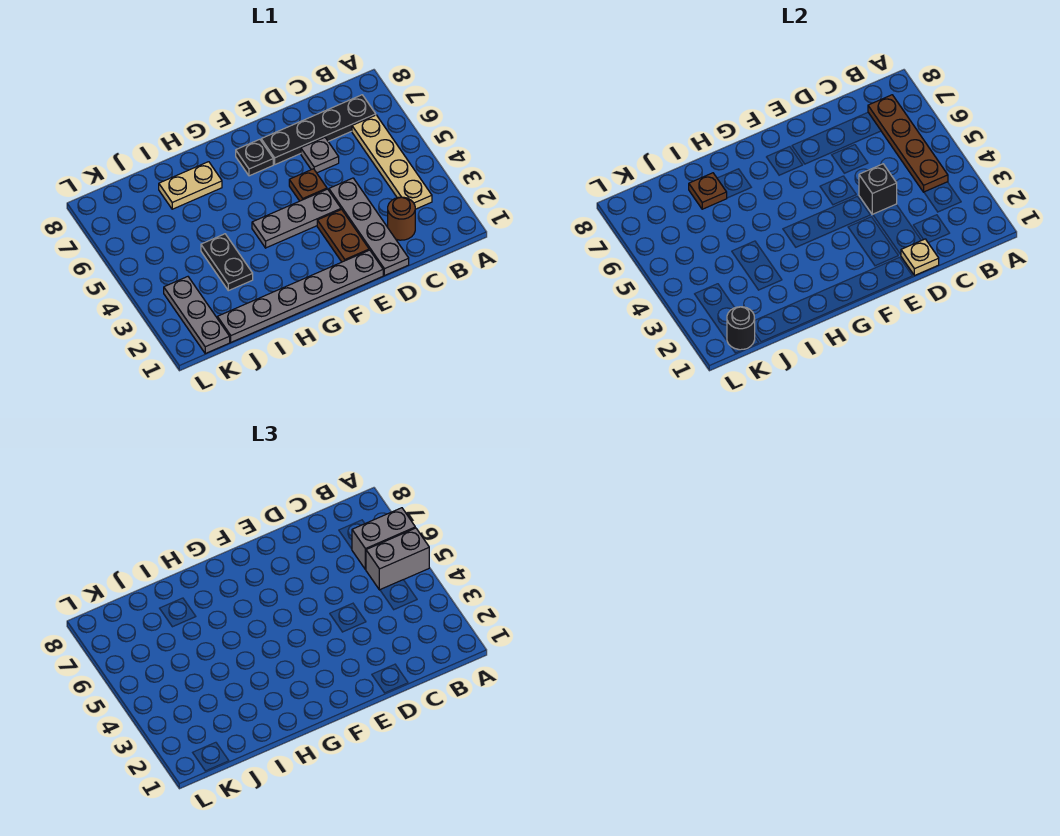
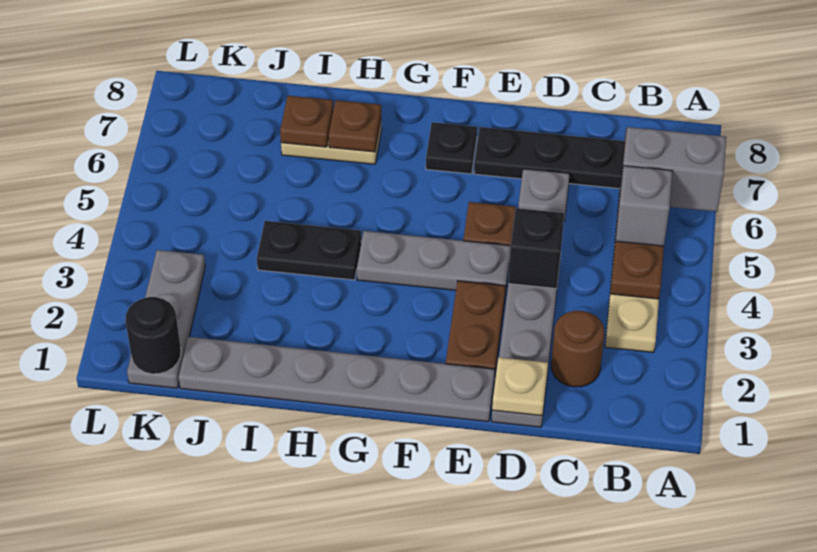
grey brick A5:B5 level 3 -> grey brick B5 level 3
none -> brown plate H7 level 2
black plate I3:I4 level 1 -> black plate H4:I4 level 1

